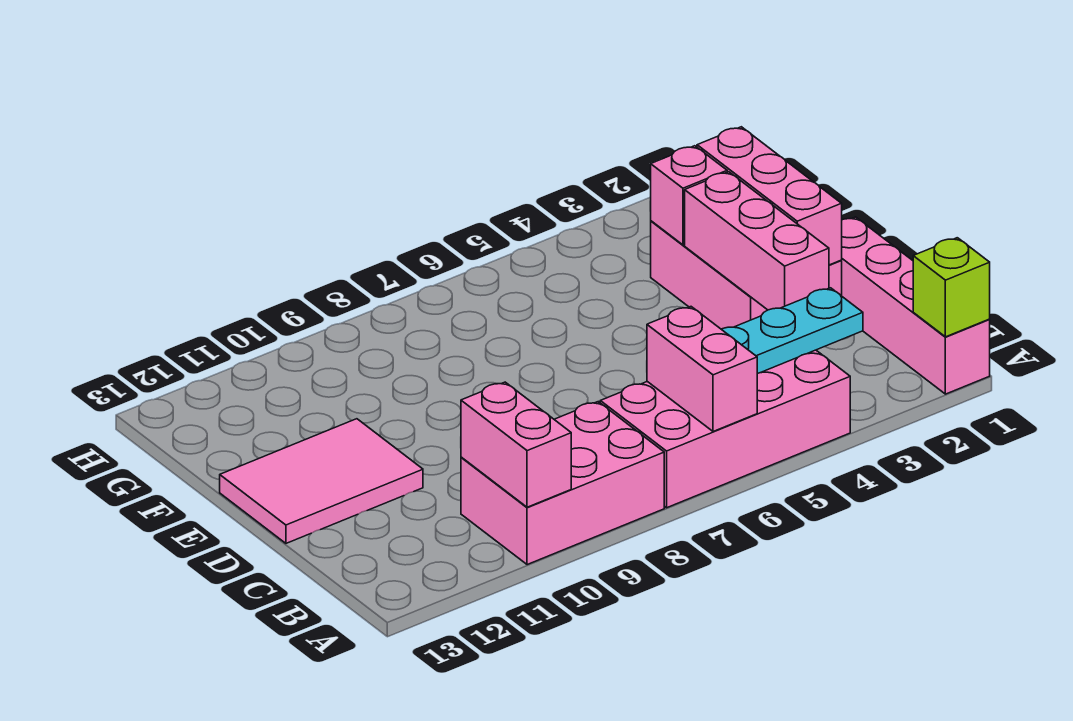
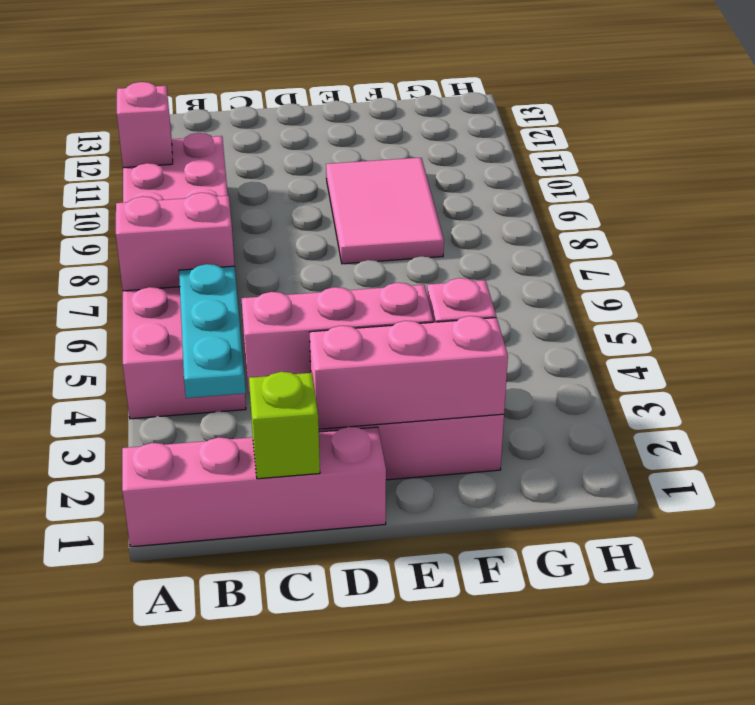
lime brick A1 level 2 -> lime brick C1 level 2
pink brick A10:B10 level 2 -> pink brick A10 level 2
pink tile D11:E13 level 1 -> pink tile E8:F10 level 1

